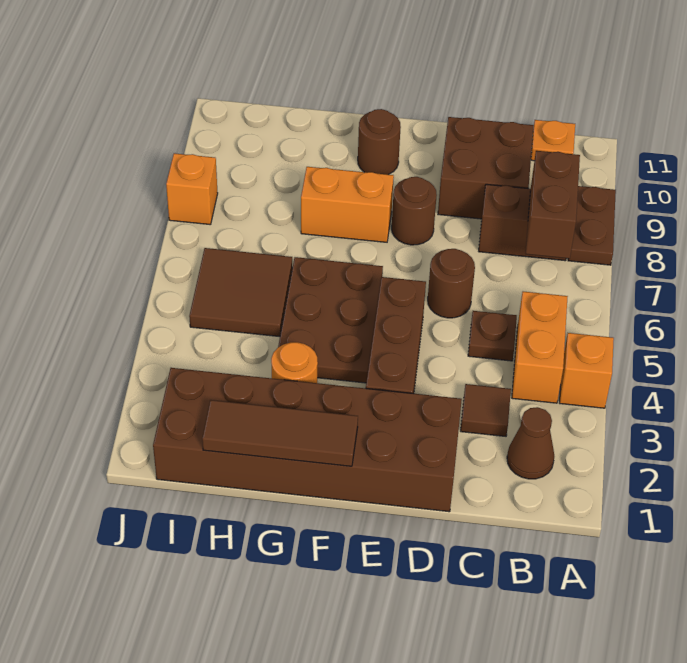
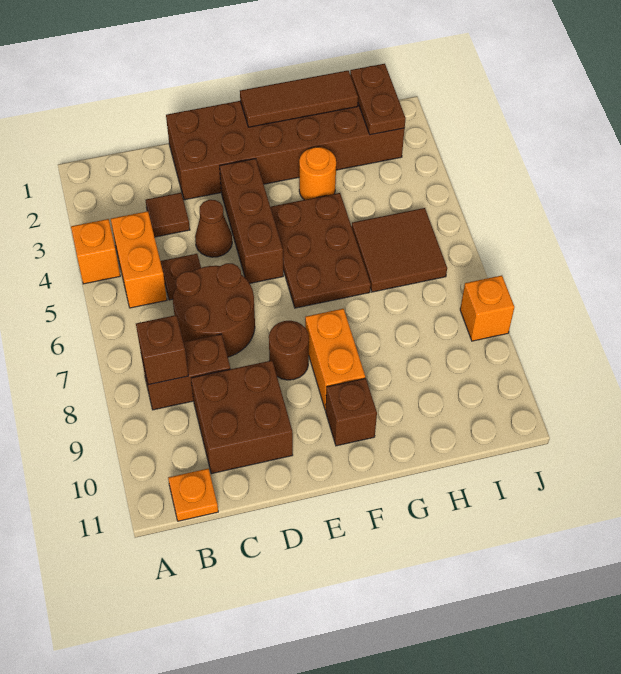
brown plate A8:A9 level 1 -> brown plate I1:I2 level 2
brown cone B2 level 1 -> brown cone D4 level 1
brown brick B7:B8 level 2 -> brown brick B8 level 2
brown round brick D6 level 1 -> brown round brick C6:D7 level 1
orange brick F8:G8 level 1 -> orange brick F8:F9 level 1
brown round brick F10 level 1 -> brown brick F10 level 1

